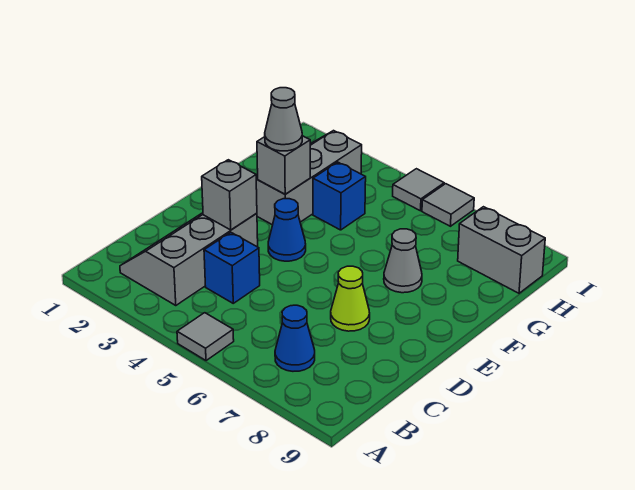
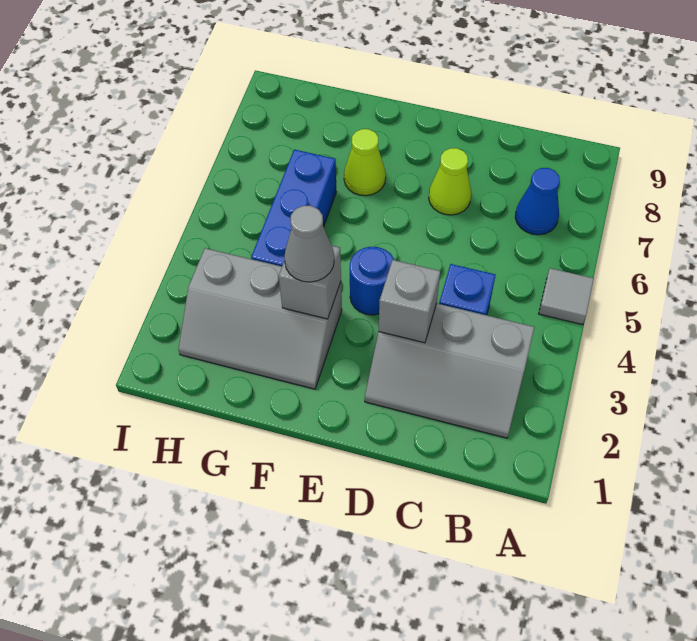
blue cone E4 level 1 -> blue round brick E4 level 1
grey cone F7 level 1 -> lime cone F7 level 1
blue brick G4 level 1 -> blue brick G4:G6 level 1
grey brick H8:H9 level 1 -> none
grey tile I5 level 1 -> none
grey tile I6 level 1 -> none

